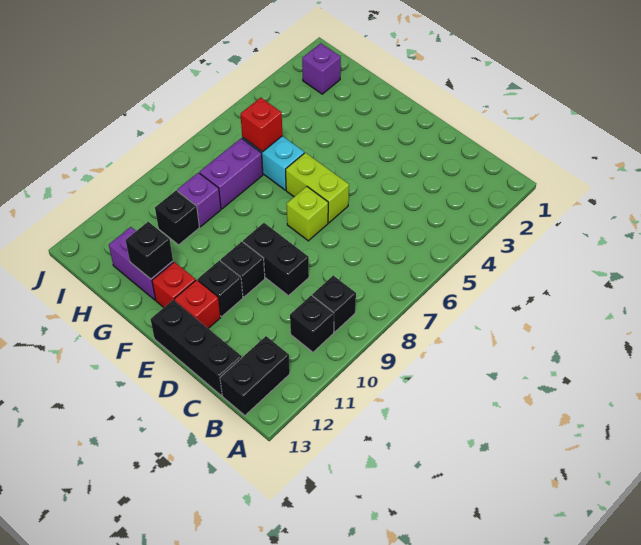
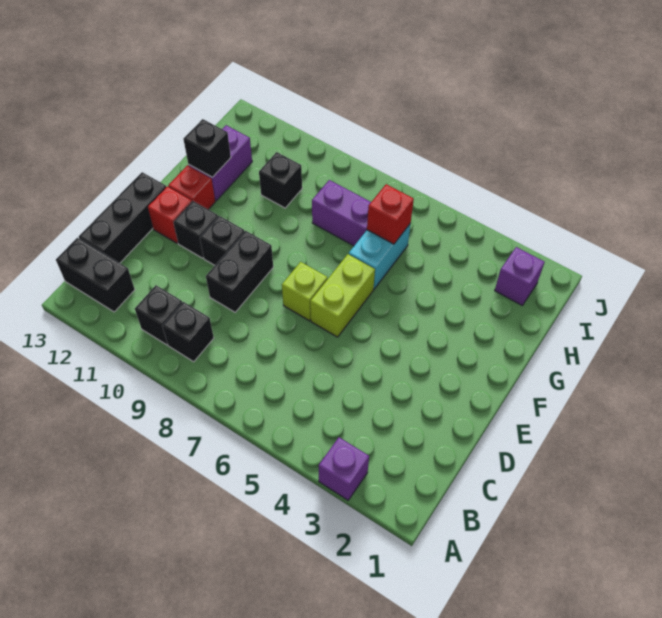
purple brick H9 level 1 -> purple brick A3 level 1

